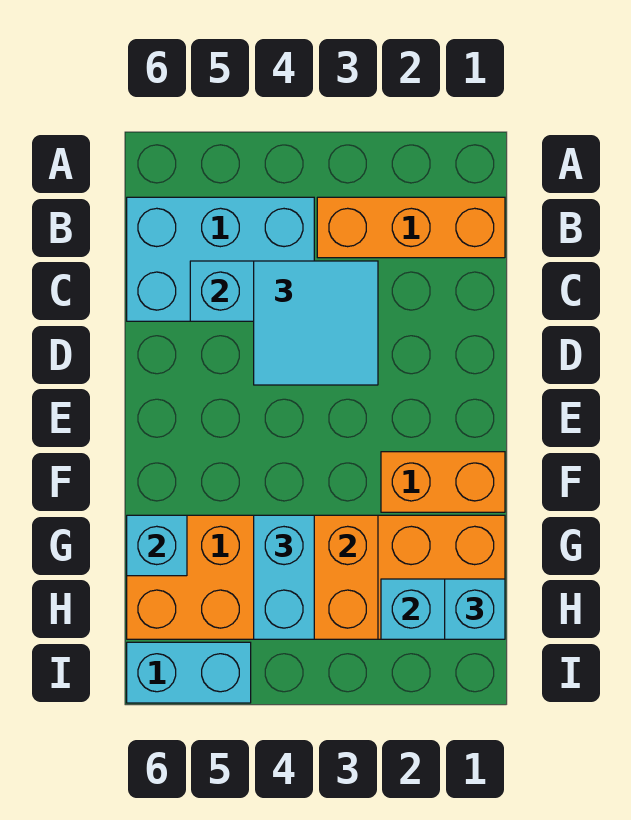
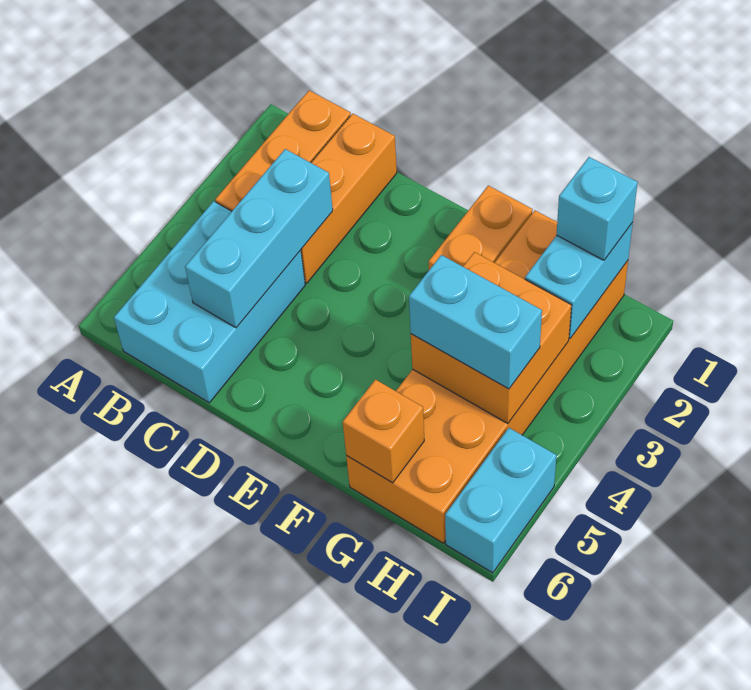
none -> orange brick C1:C3 level 1
cyan tile C3:D4 level 3 -> none
cyan brick G6 level 2 -> orange brick G6 level 2

